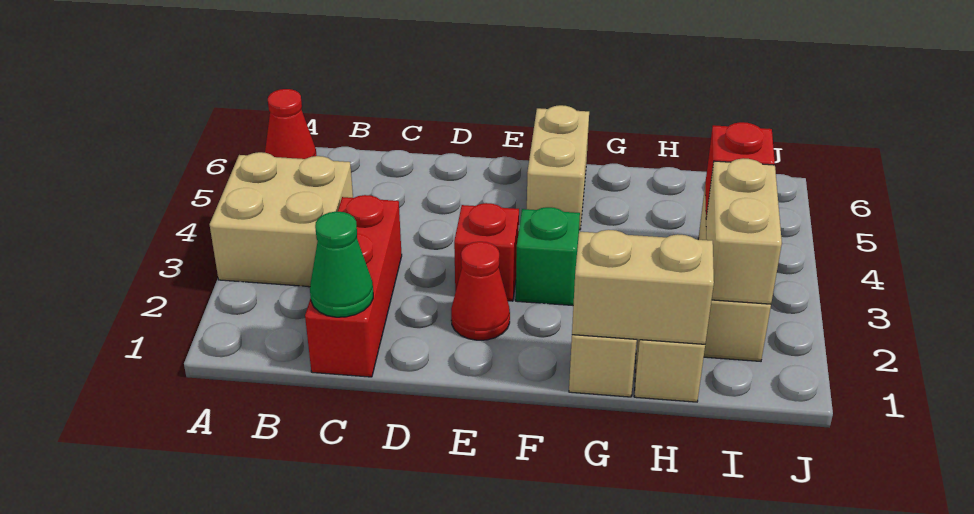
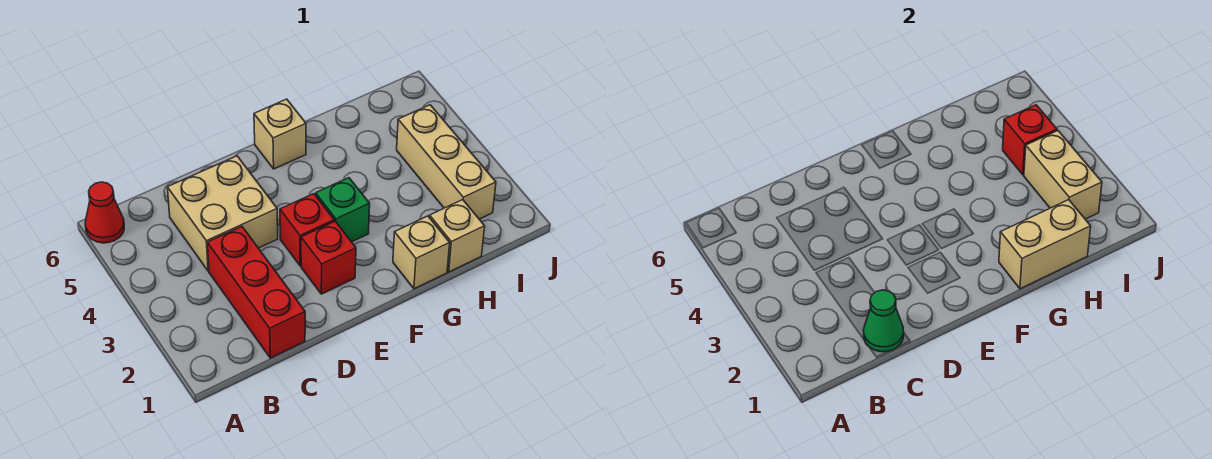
tan brick A3:B4 level 1 -> tan brick C4:D5 level 1
red cone E2 level 1 -> red brick E2 level 1
tan brick F5:F6 level 1 -> tan brick F6 level 1

